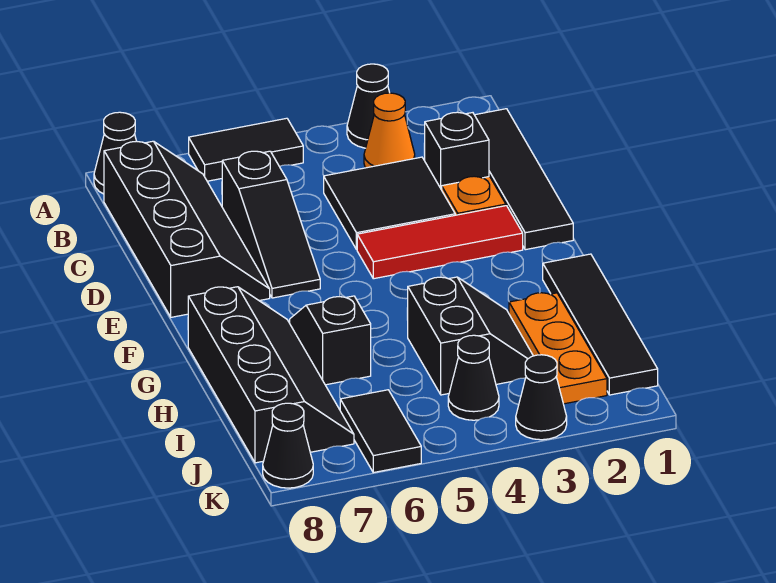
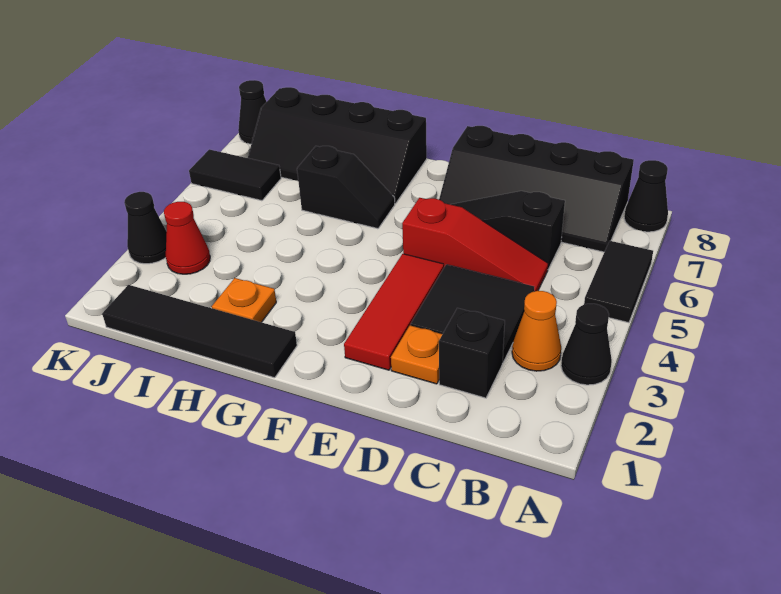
black tile B1:E1 level 1 -> none
none -> red slope C5:E5 level 1 top E
orange plate H2:J2 level 1 -> orange plate H2 level 1
black slope H3:I4 level 1 top 4 -> none
none -> red cone J3 level 1
black cone J4 level 1 -> none

